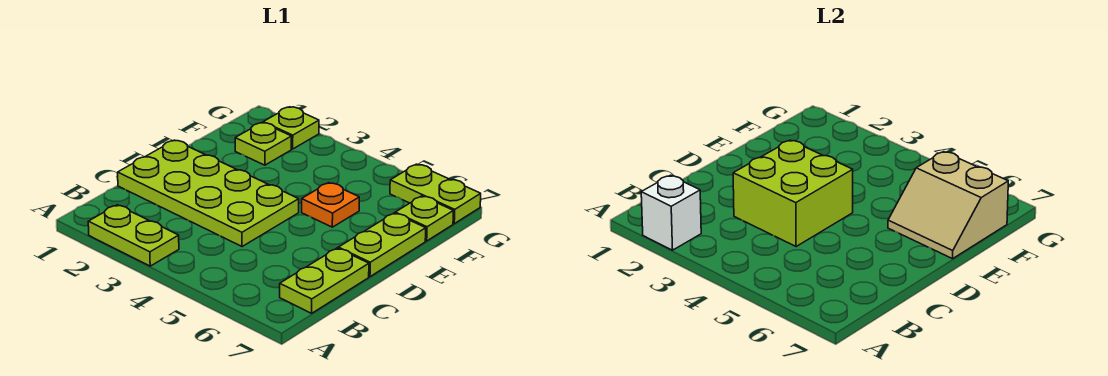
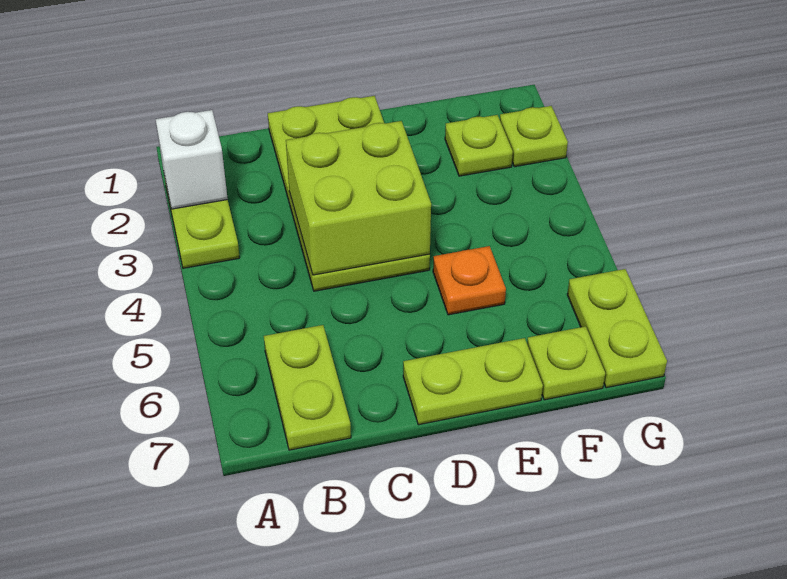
lime plate B7:C7 level 1 -> lime plate B6:B7 level 1
tan slope E6:F7 level 2 top F -> none

